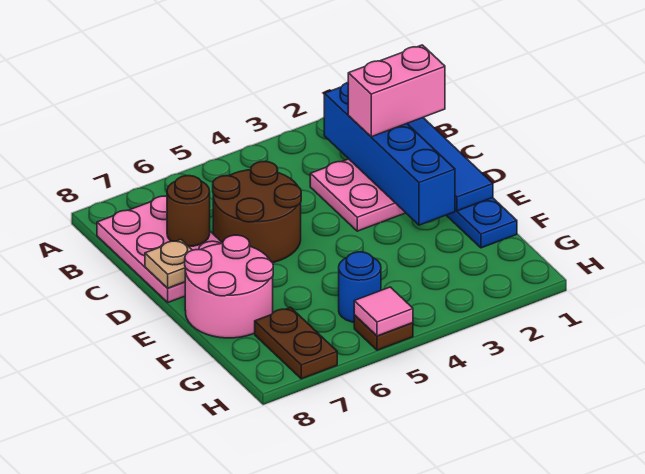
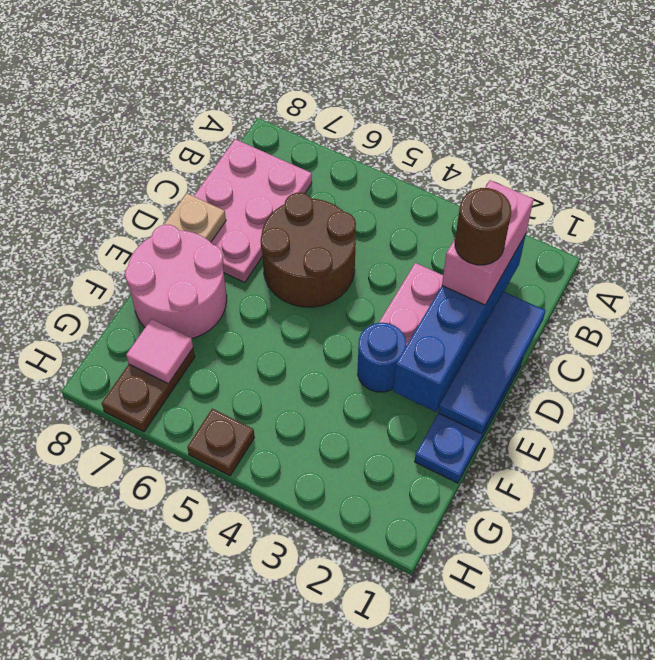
pink brick C1:C2 level 3 -> pink brick B2:C2 level 3
brown round brick C7 level 2 -> brown round brick C2 level 4
blue round brick G5 level 1 -> blue round brick E3 level 1
pink tile H5 level 2 -> pink tile G7 level 2

